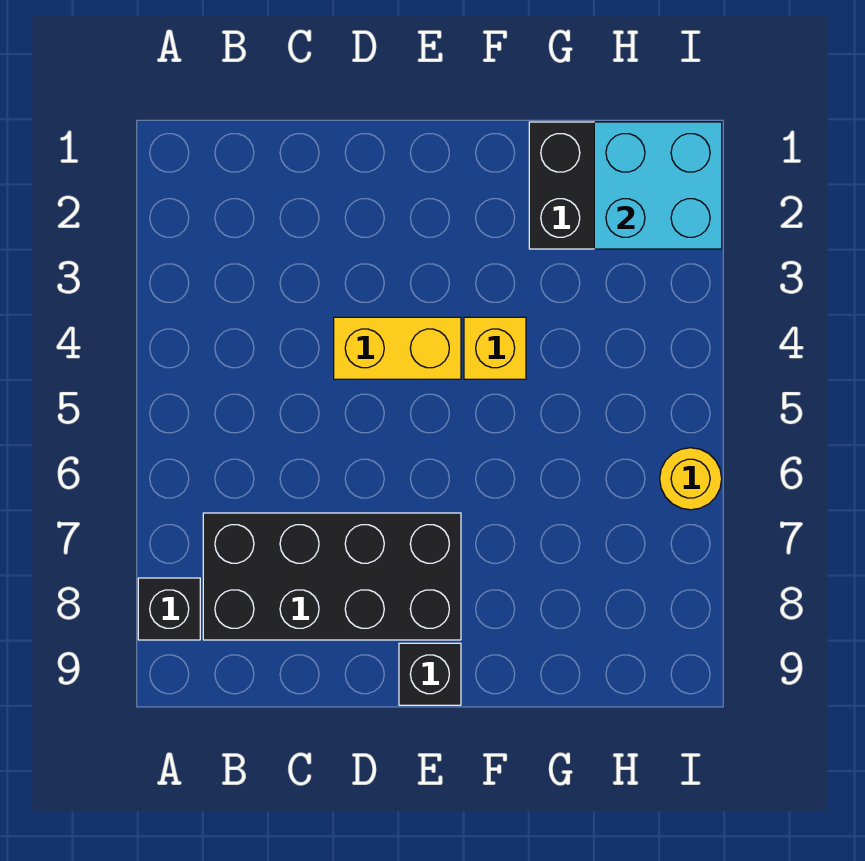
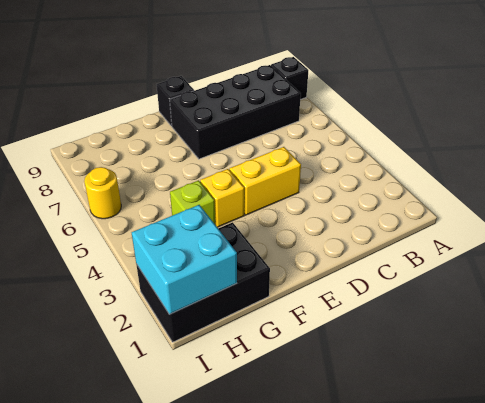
none -> lime brick G4 level 1

